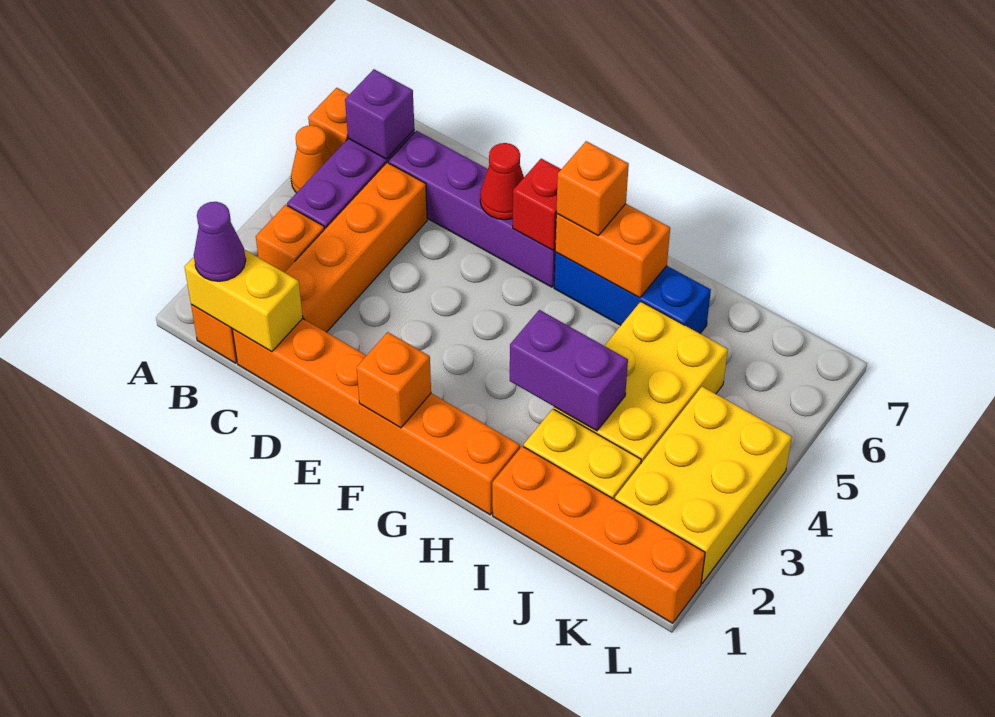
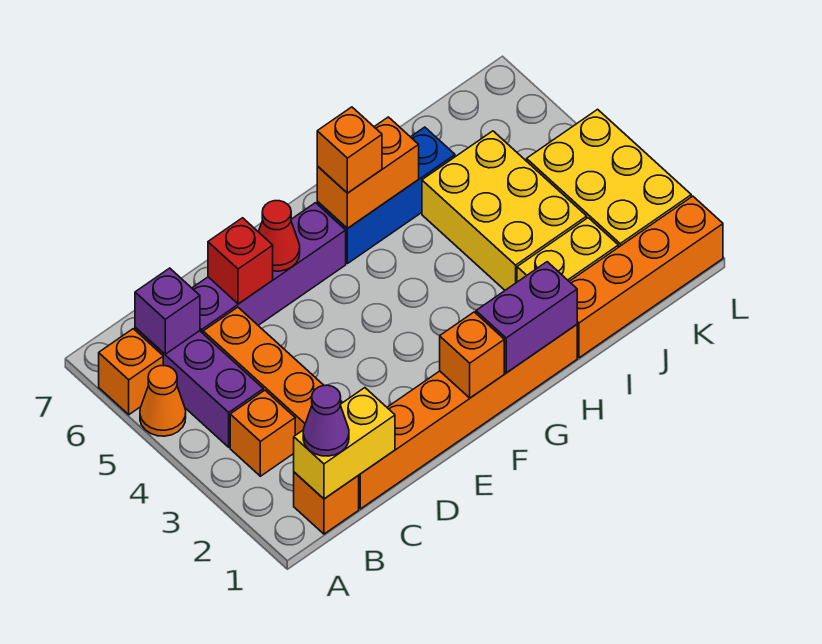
red brick F6 level 2 -> red brick D6 level 2
purple brick H3:I3 level 2 -> purple brick G1:H1 level 2

